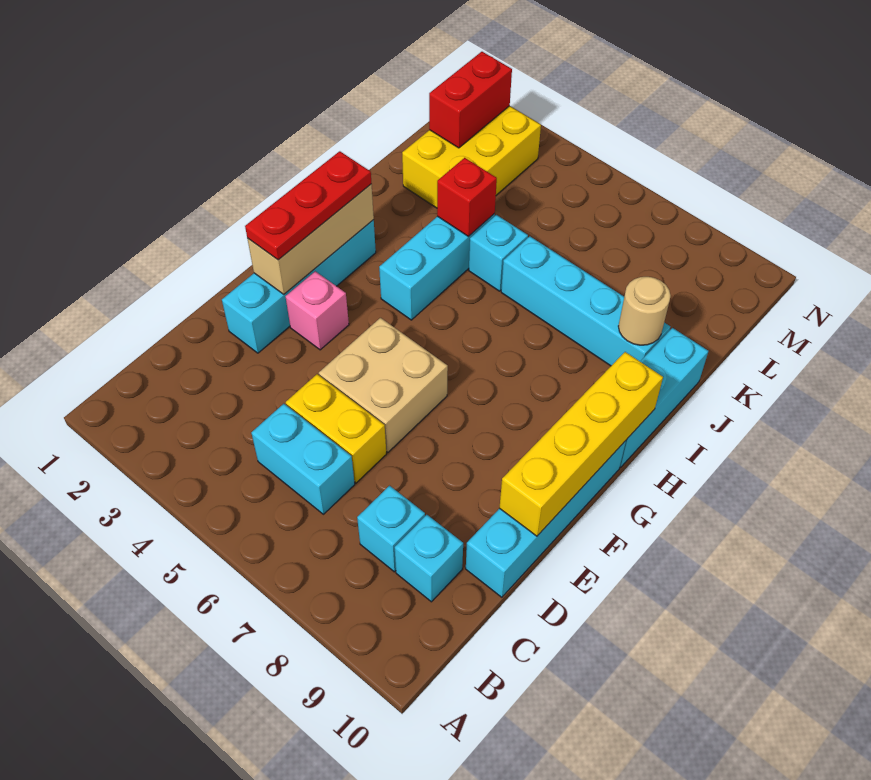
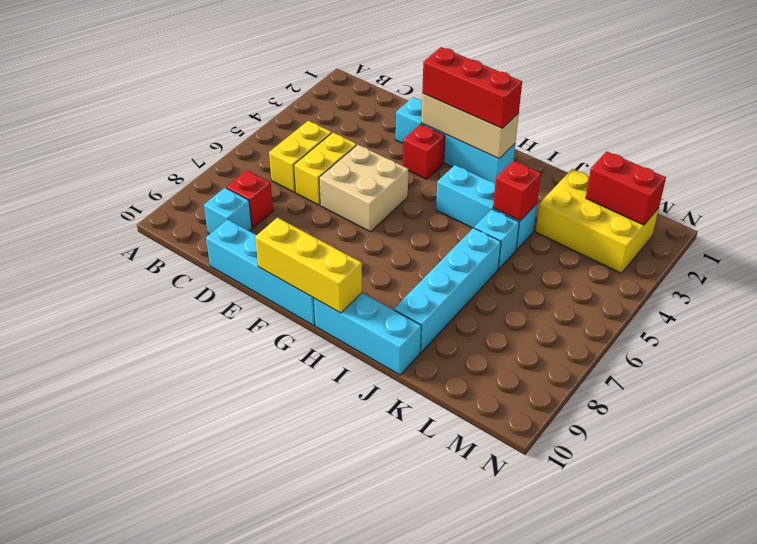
cyan brick C5:C6 level 1 -> yellow brick C5:C6 level 1
cyan brick C8 level 1 -> red brick C8 level 1
yellow brick E10:H10 level 2 -> yellow brick F10:H10 level 2
red plate F2:H2 level 3 -> red brick F2:H2 level 3
pink brick F3 level 1 -> red brick F3 level 1
tan round brick J9 level 2 -> none

